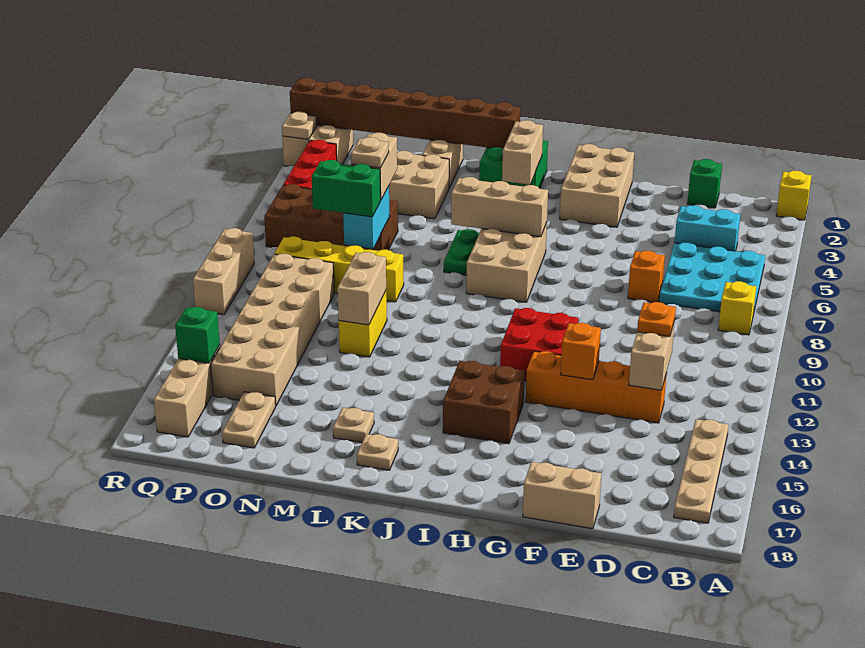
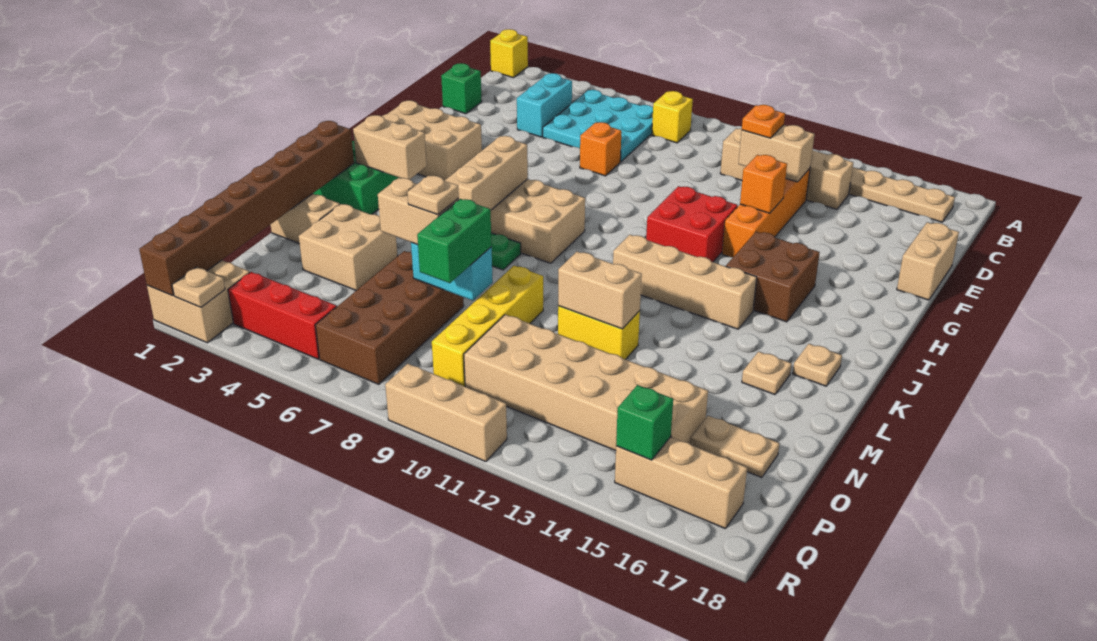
none -> tan brick C11:C14 level 1
none -> tan brick J11:J14 level 1

